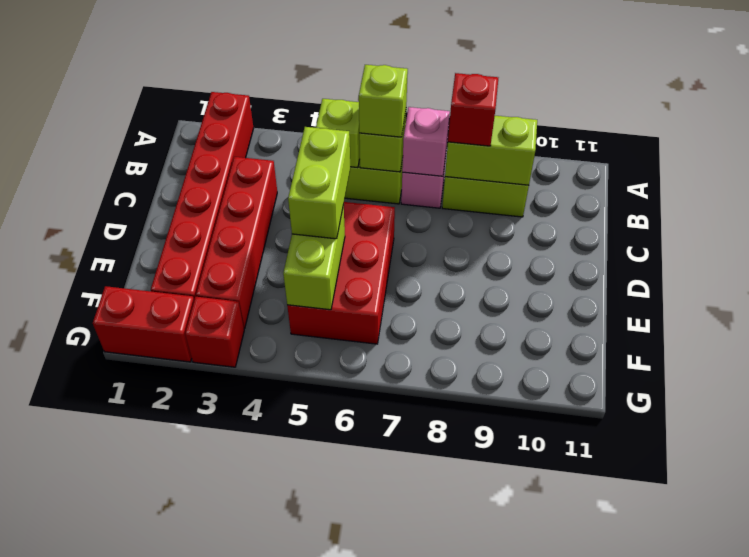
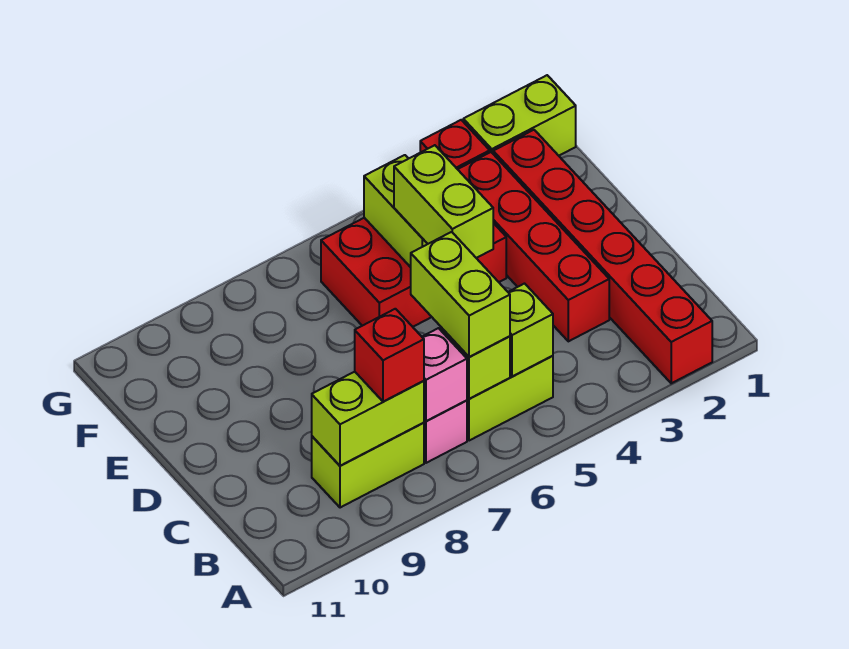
lime brick B6 level 3 -> lime brick B6:C6 level 3
red brick D5:F6 level 1 -> red brick E4:F6 level 1
red brick G1:G2 level 1 -> lime brick G1:G2 level 1

